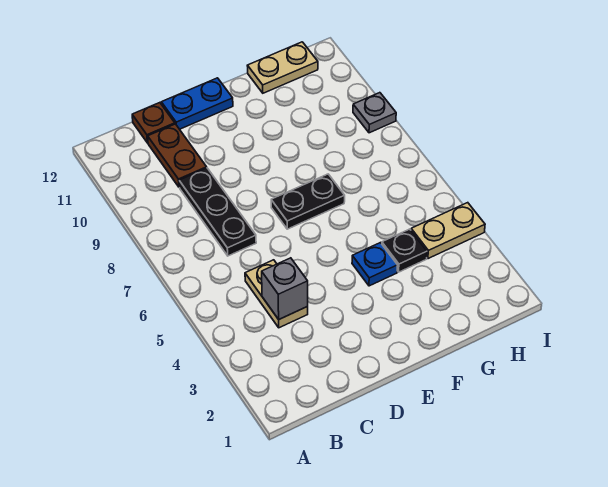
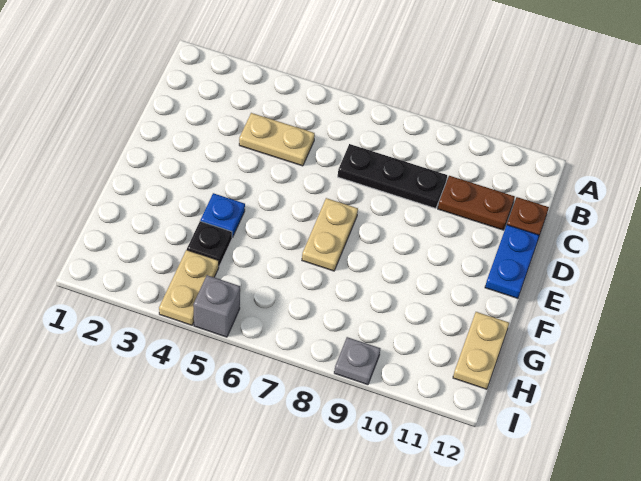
grey brick C4 level 2 -> grey brick I5 level 1
black plate E7:F7 level 1 -> tan plate E7:F7 level 1

